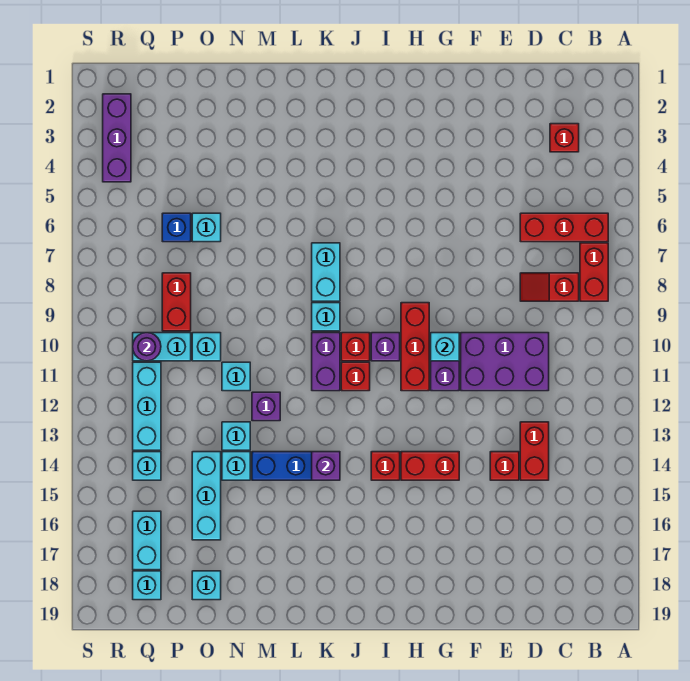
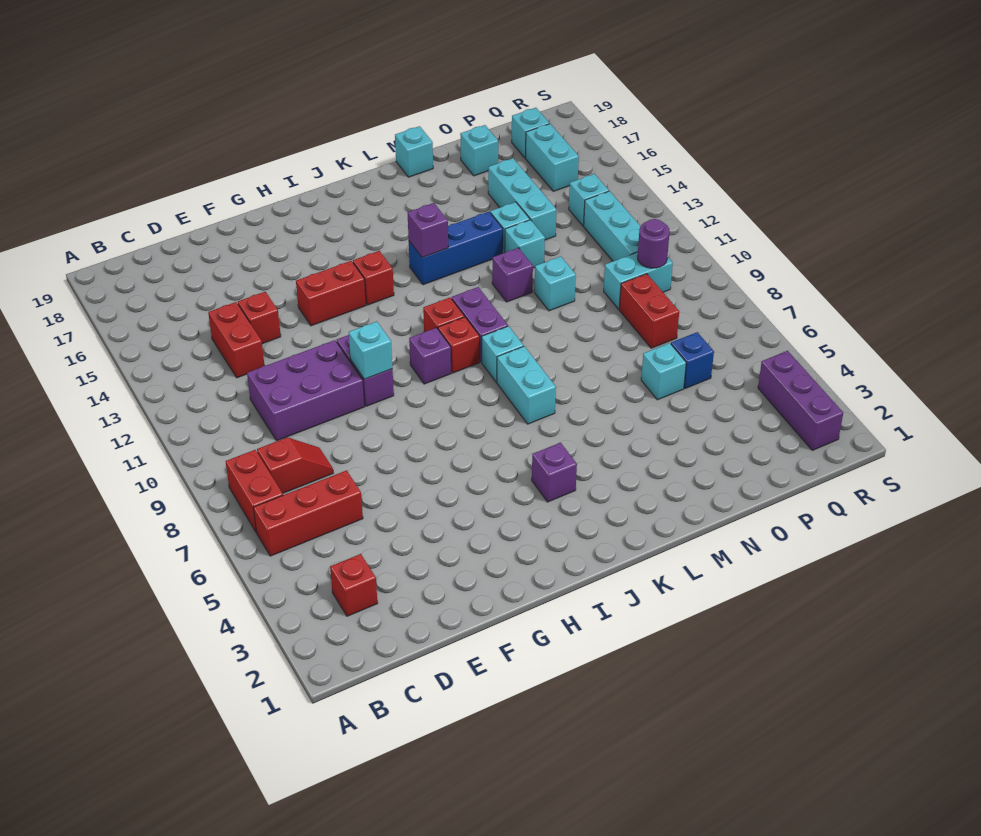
red brick H9:H11 level 1 -> none
none -> purple brick J4 level 1
cyan brick O10 level 1 -> cyan brick M19 level 1

